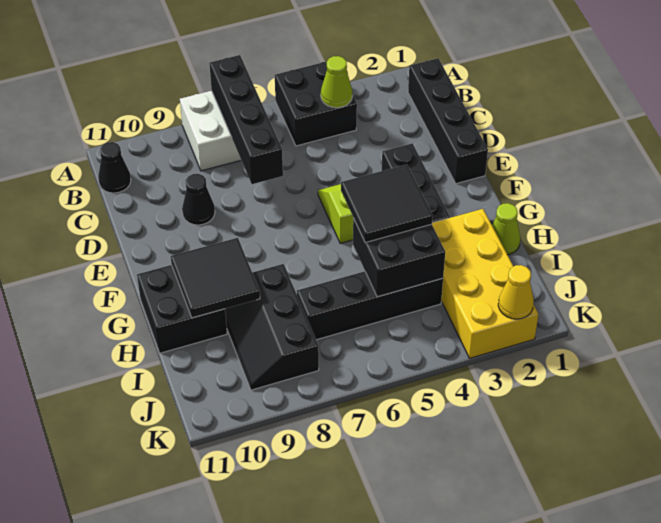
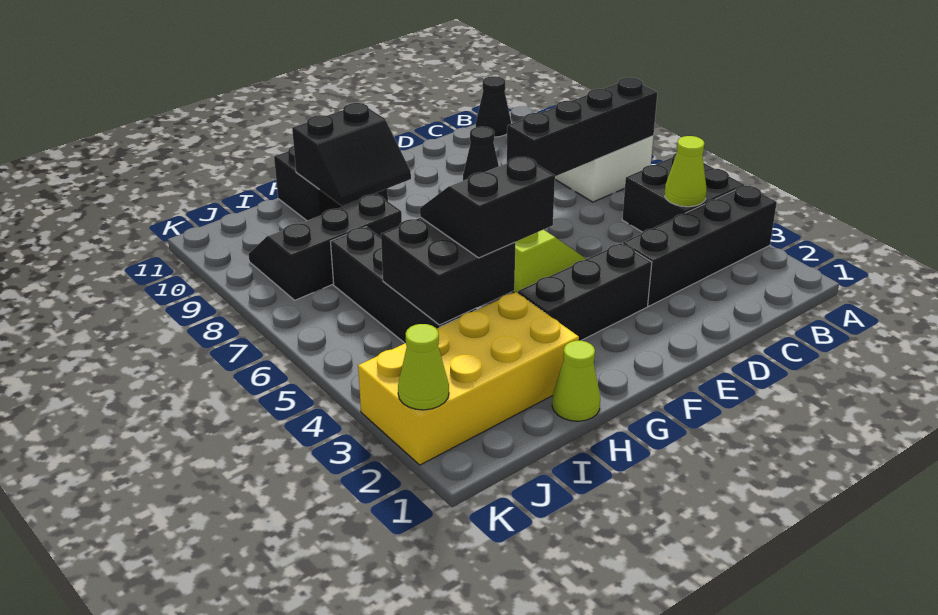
black brick B1:E1 level 1 -> black brick A3:D3 level 1
black tile G4:H5 level 3 -> black slope G4:H5 level 3 top 4
black tile G9:H10 level 2 -> black slope G9:H10 level 2 top 10
yellow cone K2 level 2 -> lime cone K2 level 2

